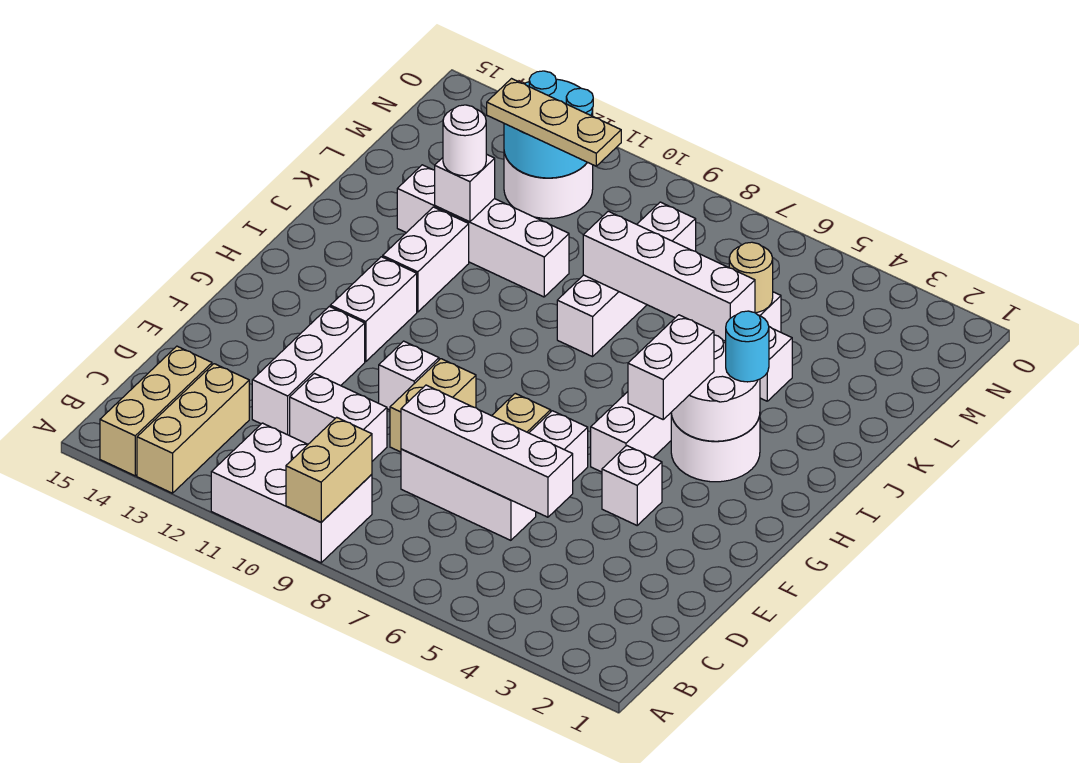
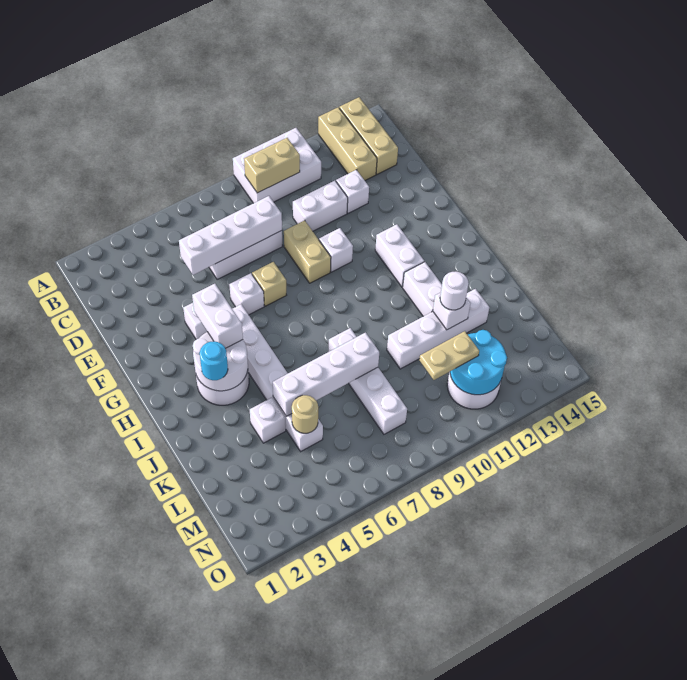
tan brick A9:B9 level 2 -> tan brick B9:B10 level 2
white brick D12:F12 level 1 -> white brick D12 level 1
tan plate M10:M12 level 3 -> tan plate M10:M11 level 3

